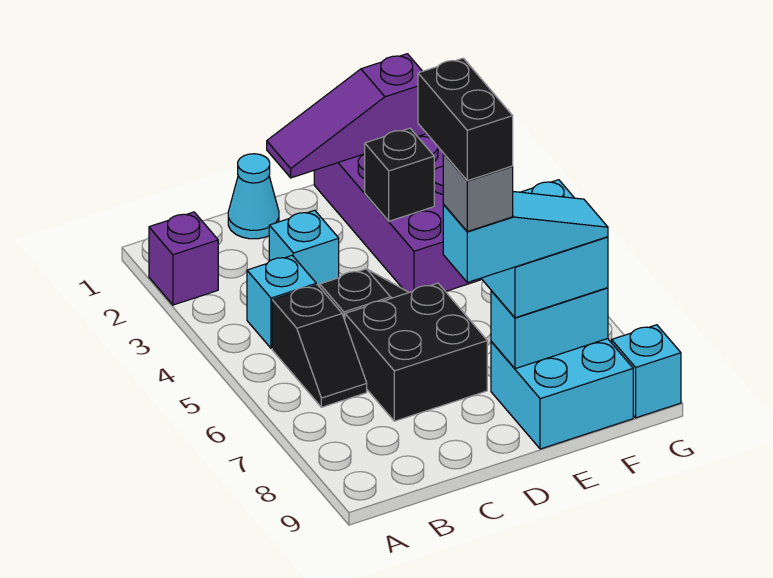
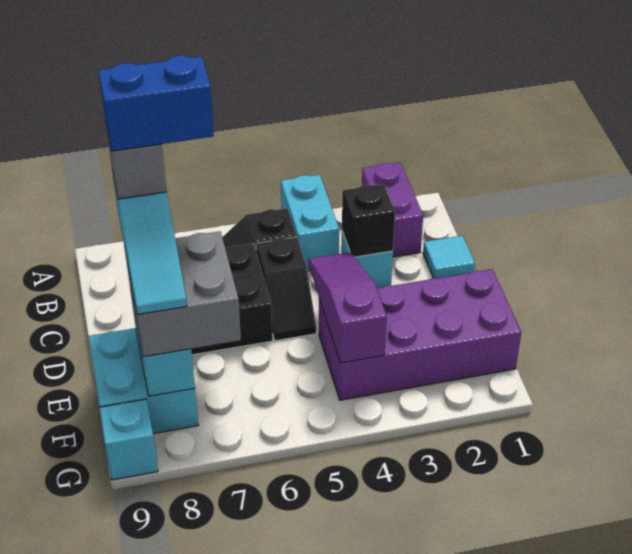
purple brick A2 level 1 -> purple brick A2:B2 level 1
cyan brick B4 level 1 -> cyan brick A4:B4 level 1
cyan cone C1 level 1 -> cyan tile C1 level 1
purple slope D1:F1 level 2 top F -> purple slope D4:F4 level 2 top F
black brick D7:D8 level 6 -> blue brick D7:D8 level 6
black brick E3 level 2 -> black brick C3 level 2
cyan brick E7:F8 level 3 -> grey brick E7:F8 level 3

